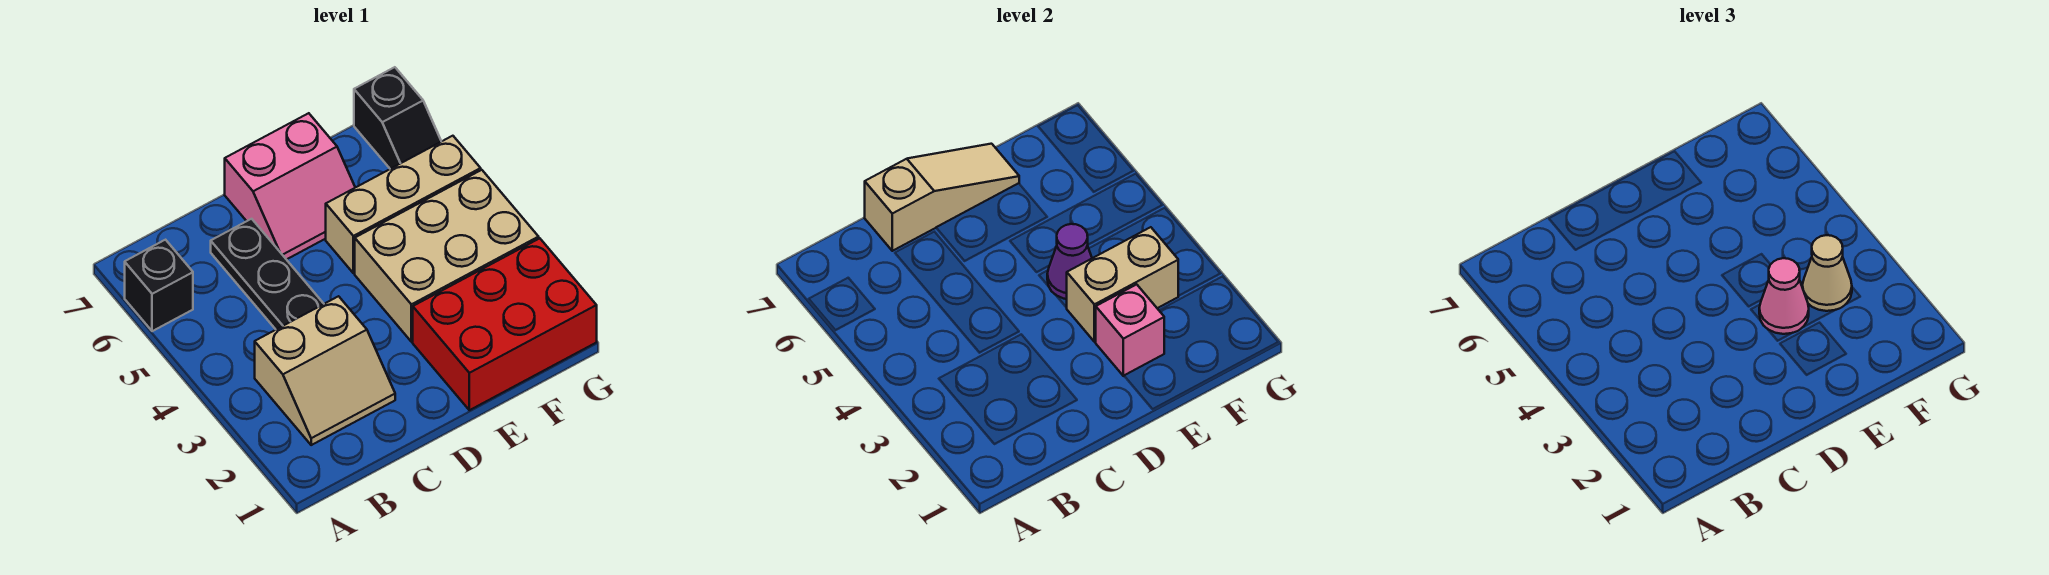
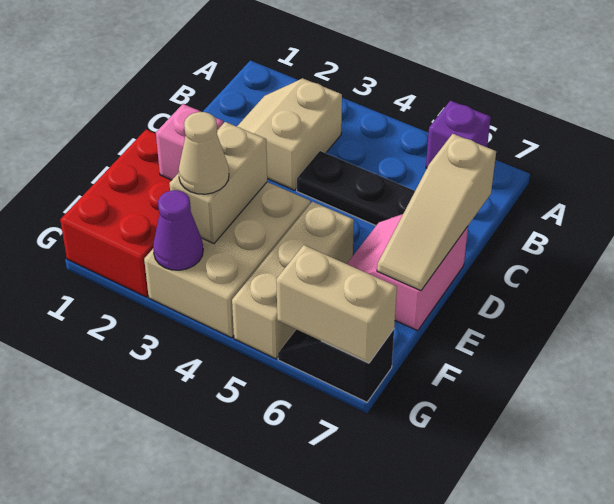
black brick A6 level 1 -> purple brick A6 level 1
pink cone E3 level 3 -> none
purple cone E4 level 2 -> purple cone G3 level 2
none -> tan brick G6:G7 level 2

